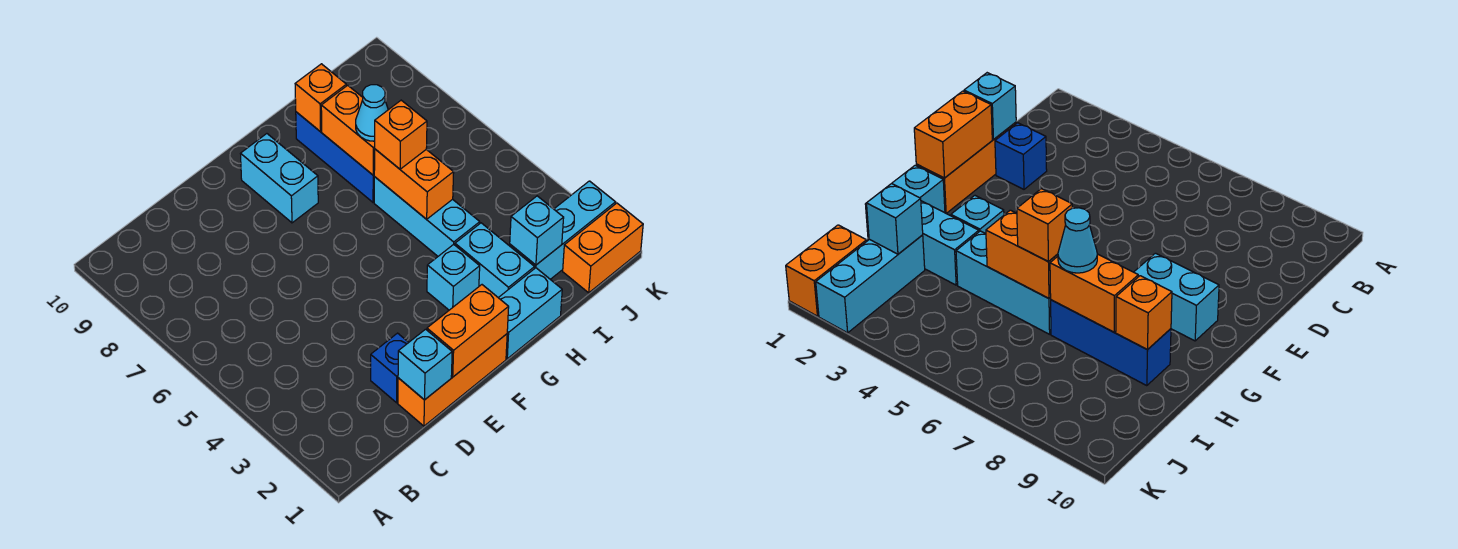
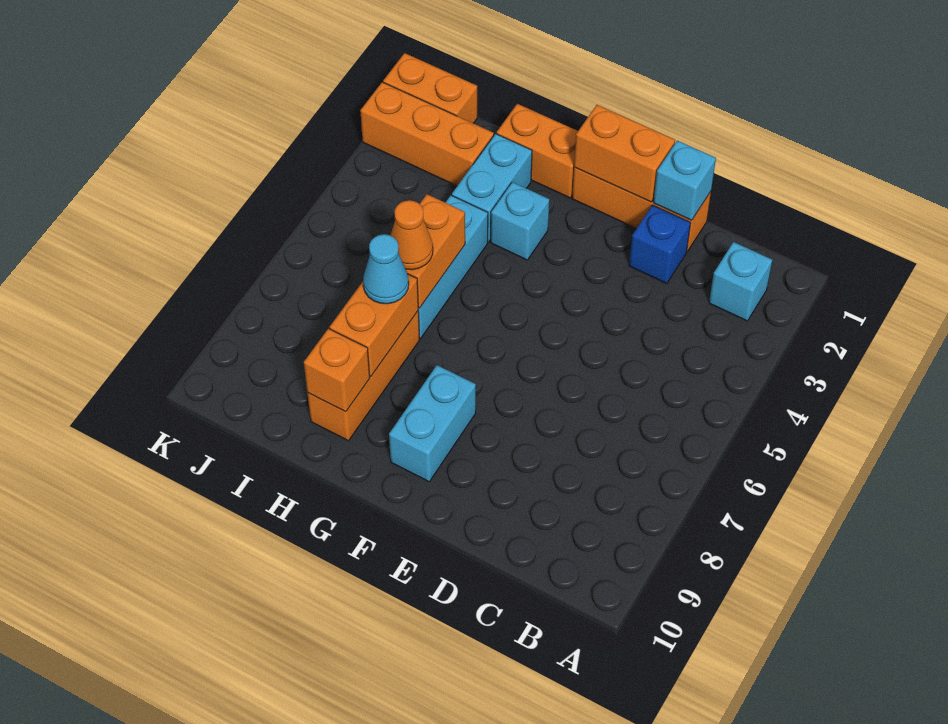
cyan brick G1:H1 level 1 -> orange brick G1:H1 level 1
orange brick H6 level 3 -> orange cone H6 level 3
blue brick H7:H9 level 1 -> orange brick H7:H9 level 1
cyan brick I2:K2 level 1 -> orange brick I2:K2 level 1
cyan brick I2 level 2 -> cyan brick B2 level 1

